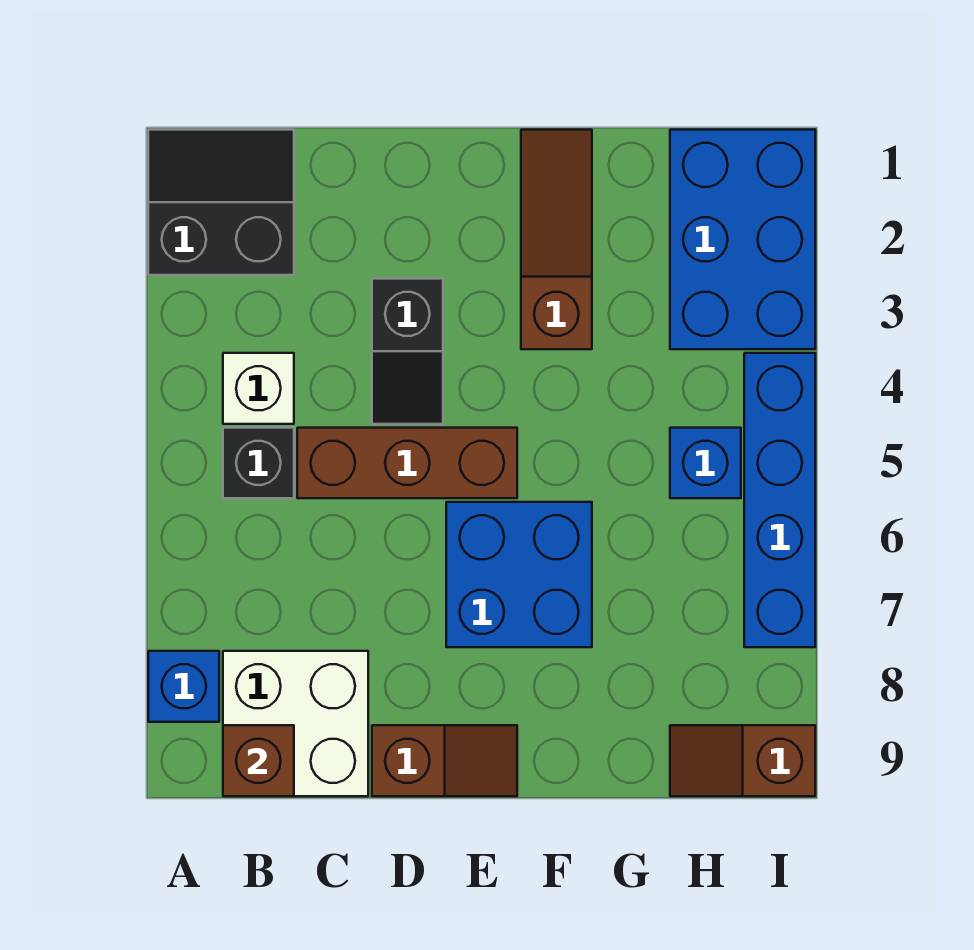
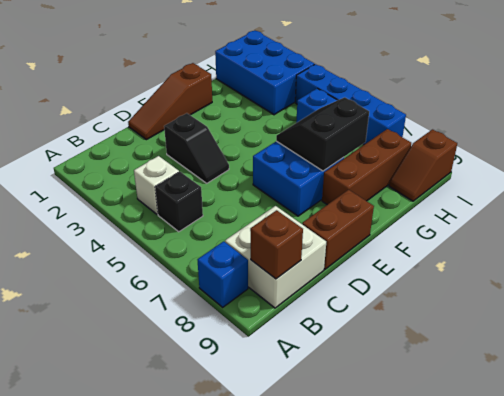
black slope A1:B2 level 1 top 2 -> black slope F6:G7 level 2 top 7
brown brick C5:E5 level 1 -> brown brick F8:H8 level 1
brown slope D9:E9 level 1 top D -> brown brick D9:E9 level 1
brown slope F1:F3 level 1 top 3 -> brown slope D1:F1 level 1 top F

